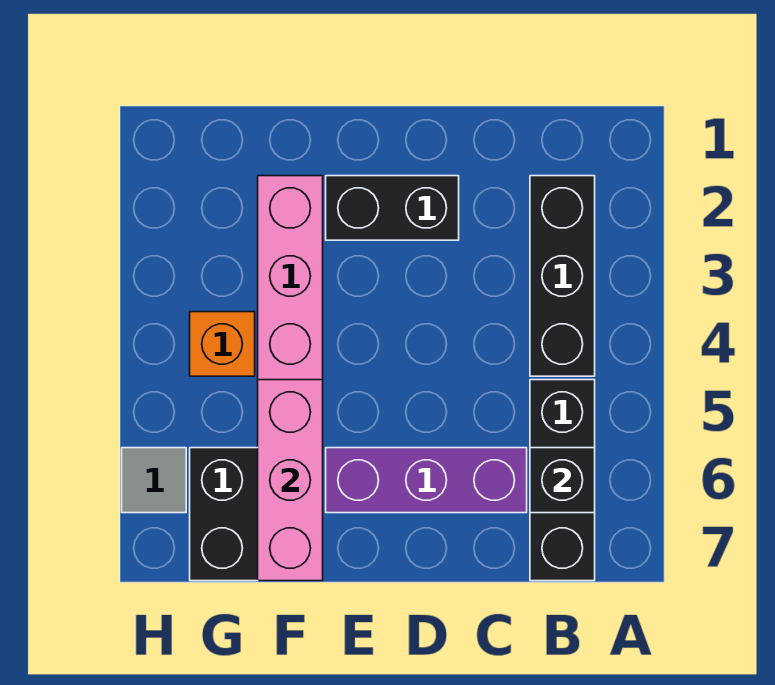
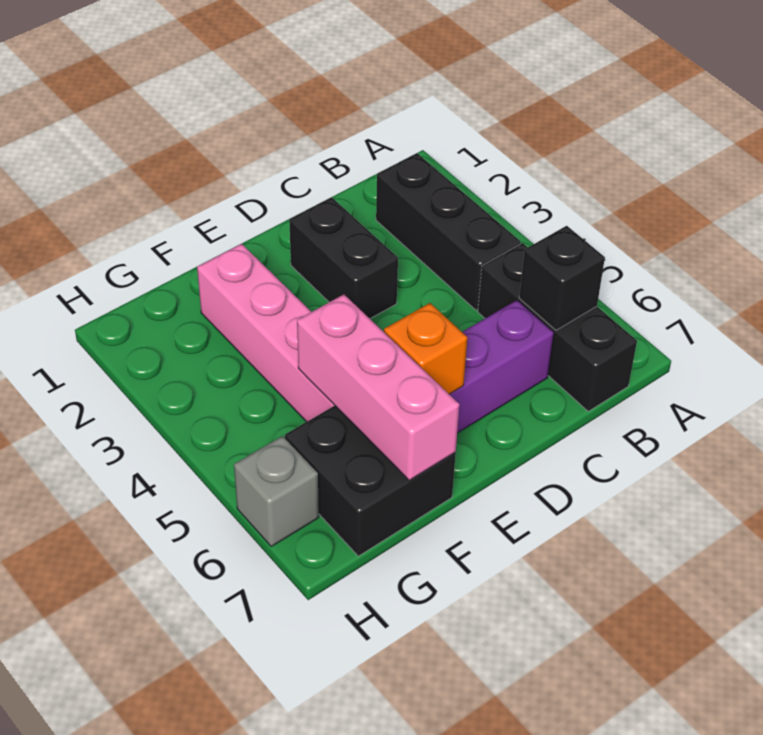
black brick D2:E2 level 1 -> black brick D2:D3 level 1
orange brick G4 level 1 -> orange brick E6 level 2
grey tile H6 level 1 -> grey brick H6 level 1

